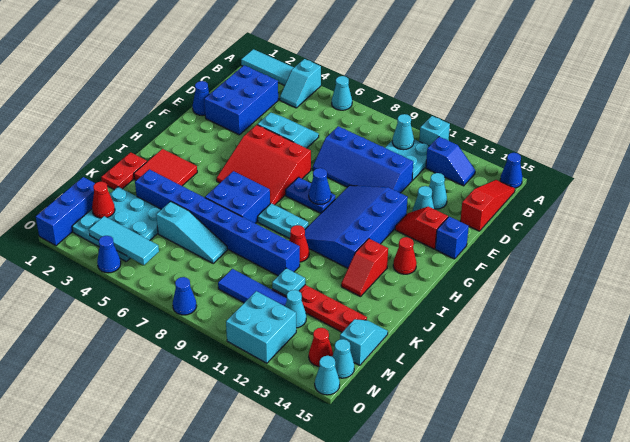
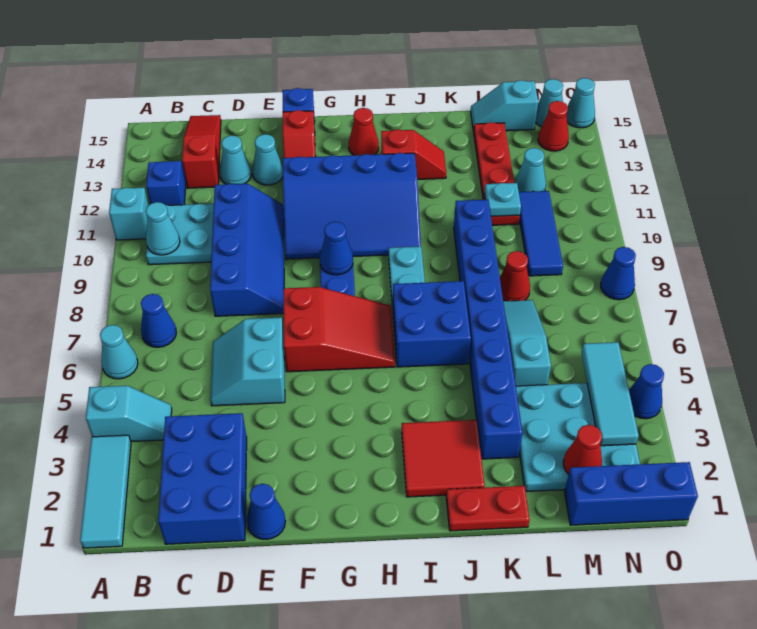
blue cone A15 level 1 -> blue cone B7 level 1
red slope B15:D15 level 1 top D -> red slope C13:C15 level 1 top 13
blue brick C2:E3 level 1 -> blue brick C1:D3 level 1
red slope F5:H7 level 1 top F -> red slope F6:H7 level 1 top F
red cone J10 level 1 -> red cone L8 level 1
cyan brick N11:O12 level 1 -> none

